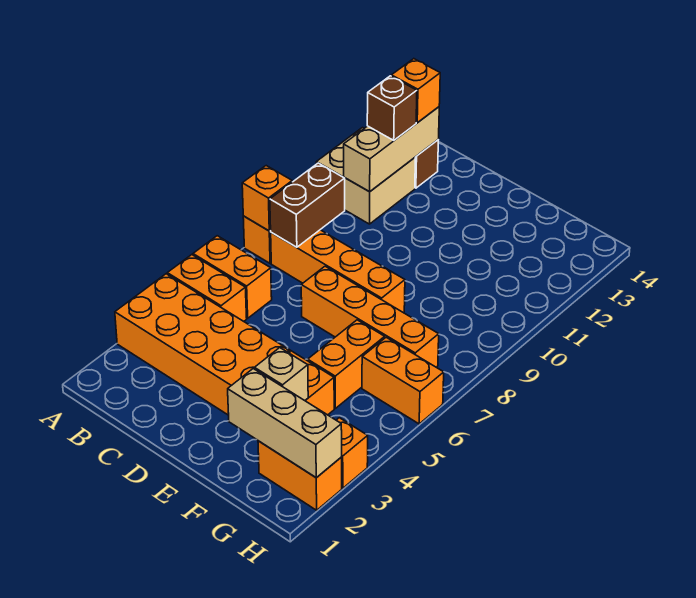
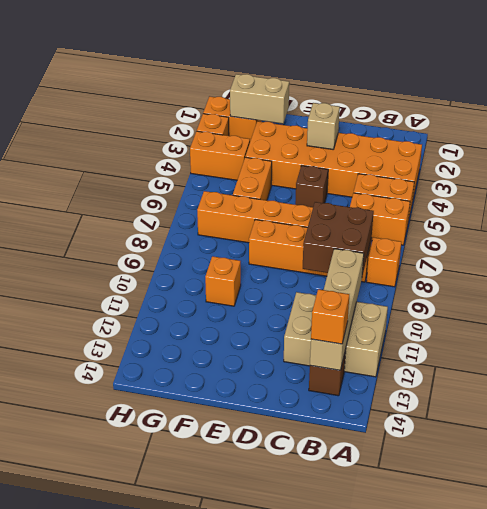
orange brick A8 level 2 -> orange brick F10 level 1
tan brick A11:B12 level 1 -> tan brick A11:C12 level 1
brown brick B8:B9 level 2 -> brown brick B8:C9 level 2
tan brick B11:B13 level 2 -> tan brick B10:B13 level 2
brown brick B12 level 3 -> brown brick D5 level 1
tan brick F2:H2 level 2 -> tan brick F2:G2 level 2
tan brick F3 level 2 -> tan brick D3 level 2
orange brick G6:H6 level 1 -> orange brick G4:H4 level 1

